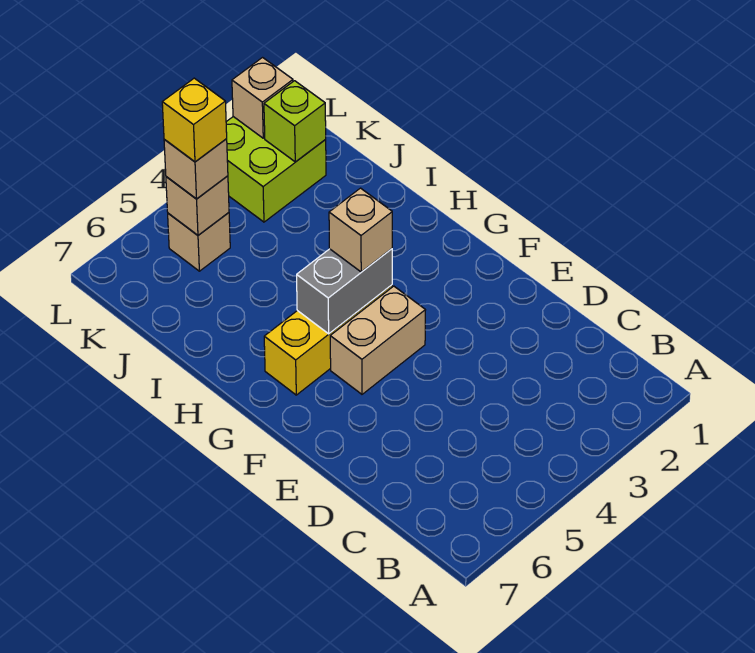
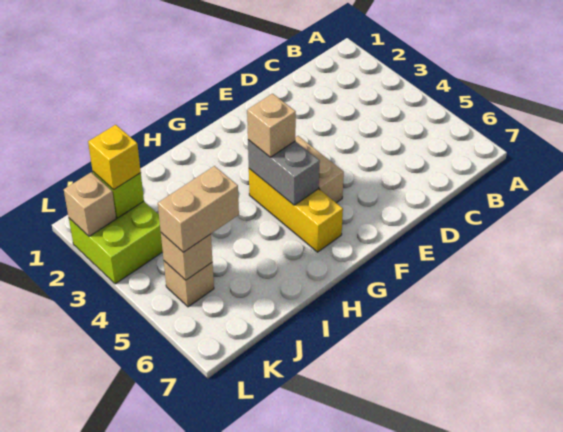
tan brick K5 level 3 -> tan brick J5:K5 level 3
yellow brick K5 level 4 -> yellow brick K2 level 3

